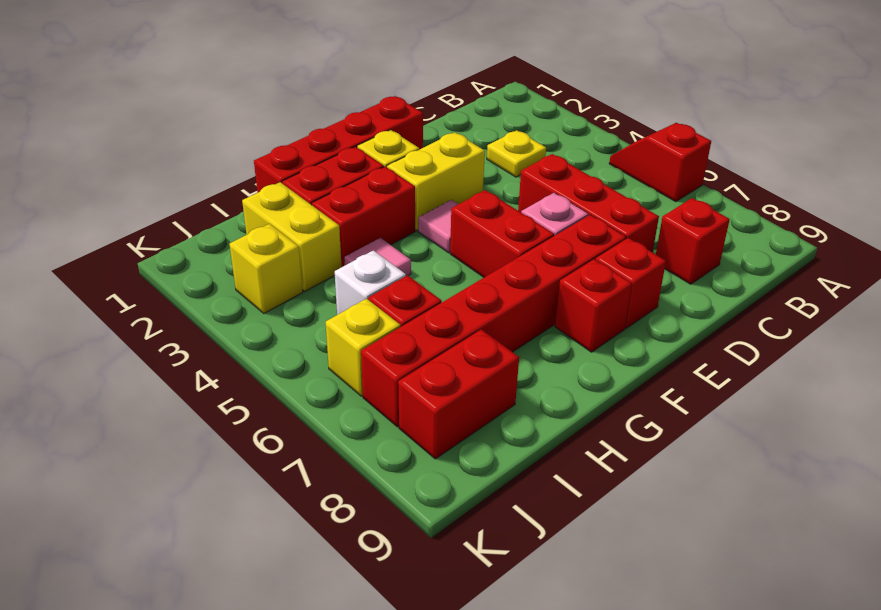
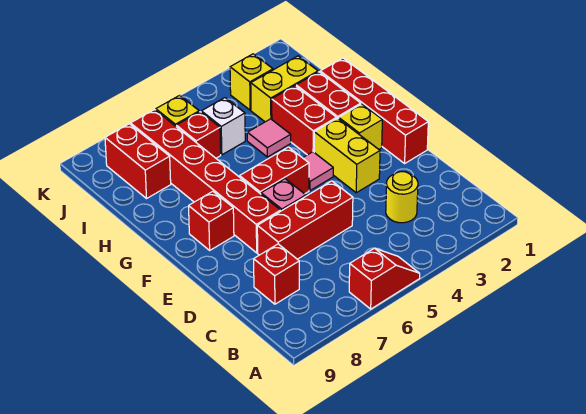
yellow plate C3 level 1 -> yellow round brick C3 level 1
red brick E8 level 1 -> none

